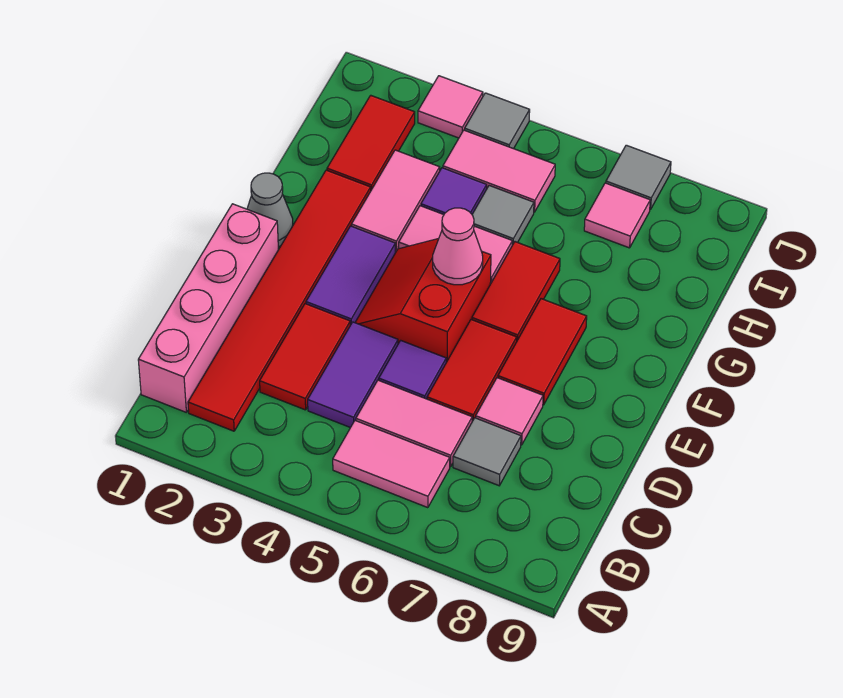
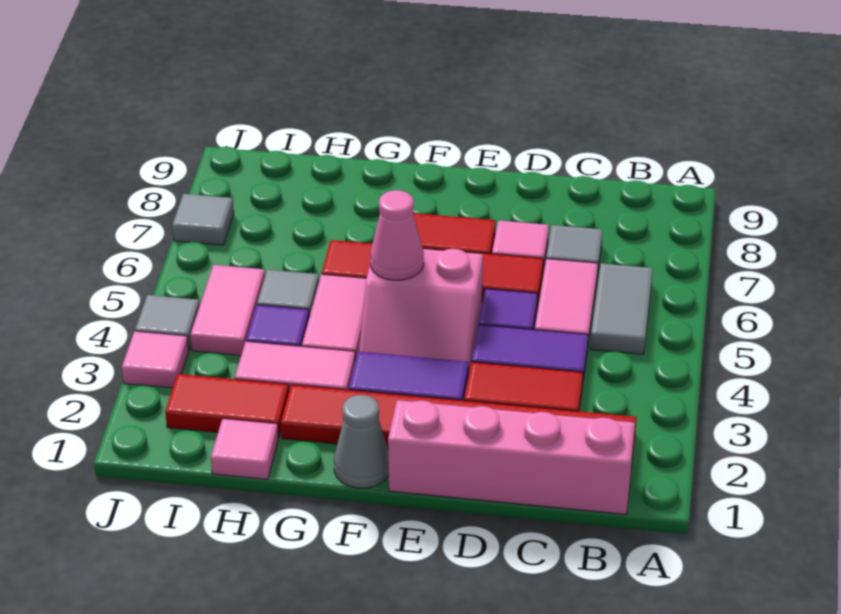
pink tile B5:B6 level 1 -> grey tile B5:B6 level 1
red slope E4:F5 level 1 top 5 -> pink slope E4:F5 level 1 top 5
pink tile I7 level 1 -> pink tile H1 level 1

